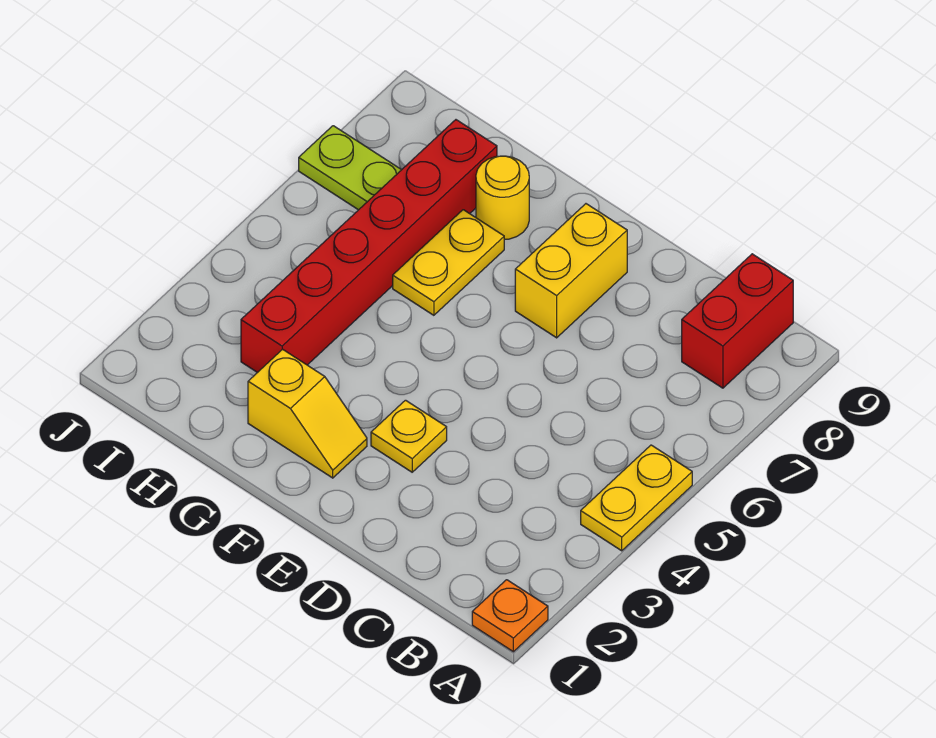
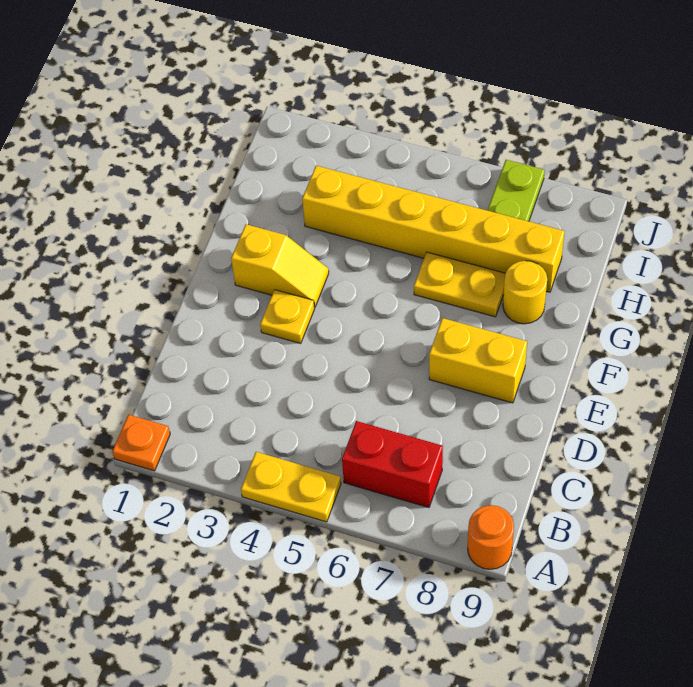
none -> orange round brick A9 level 1
red brick B8:B9 level 1 -> red brick B6:B7 level 1
yellow slope F2:G2 level 1 top G -> yellow slope F2:F3 level 1 top 2
red brick H3:H8 level 1 -> yellow brick H3:H8 level 1

